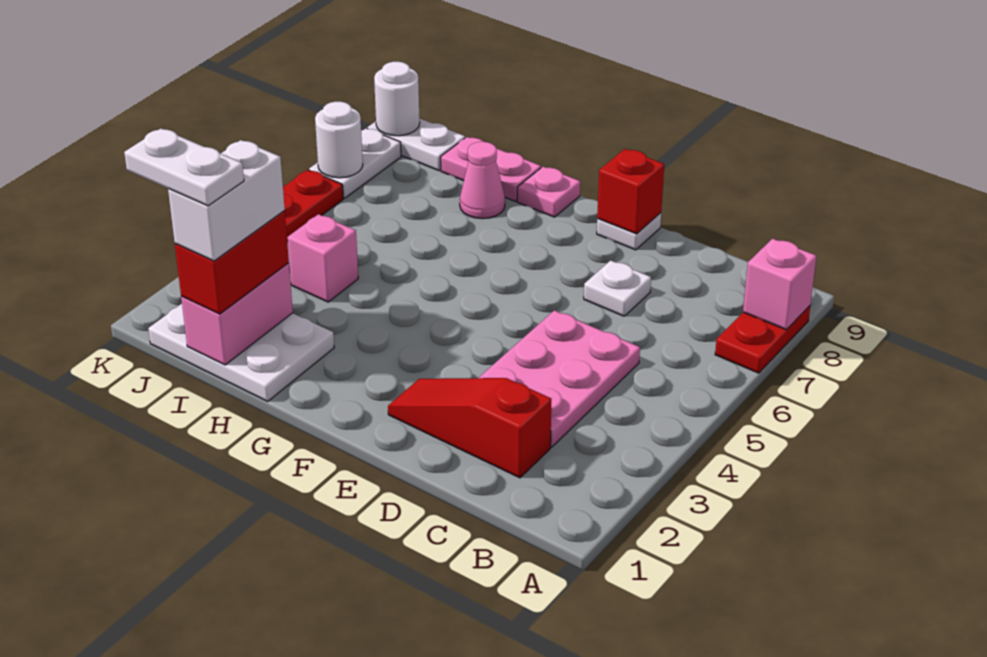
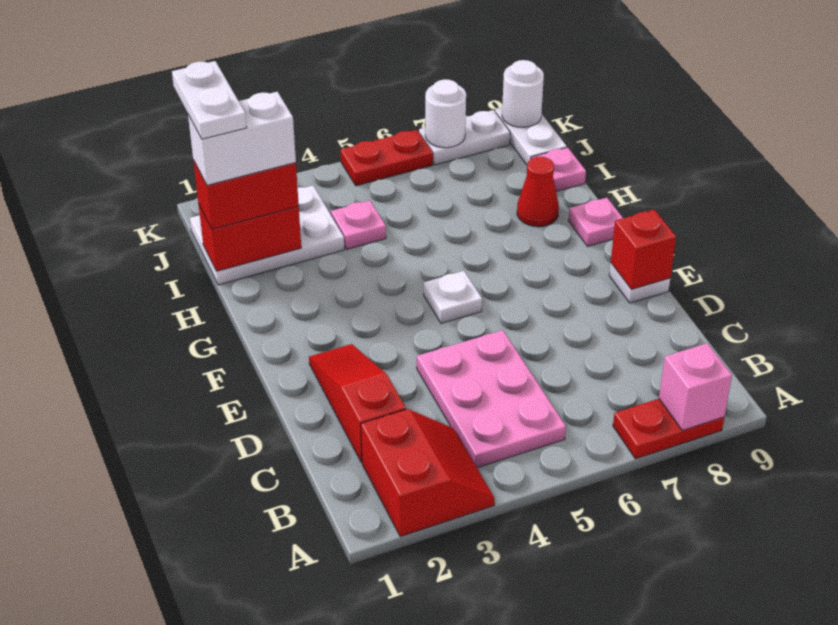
none -> red slope A2:B3 level 1 top 2
pink plate C3:D5 level 1 -> pink plate B4:D5 level 1
white plate D7 level 1 -> white plate F5 level 1
white plate H1:J2 level 1 -> white plate I1:J3 level 1
pink cone H8 level 1 -> red cone H8 level 1
pink plate H9:I9 level 1 -> pink plate I9 level 1
pink brick I1:I2 level 2 -> red brick I1:I2 level 2
pink brick I4 level 1 -> pink plate I4 level 1

